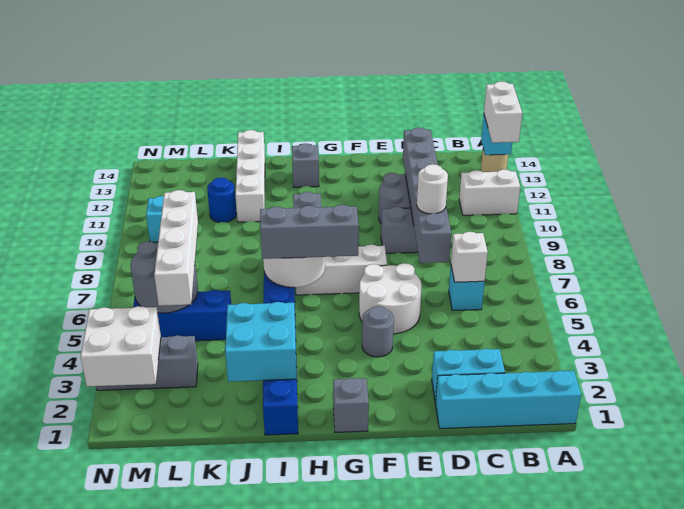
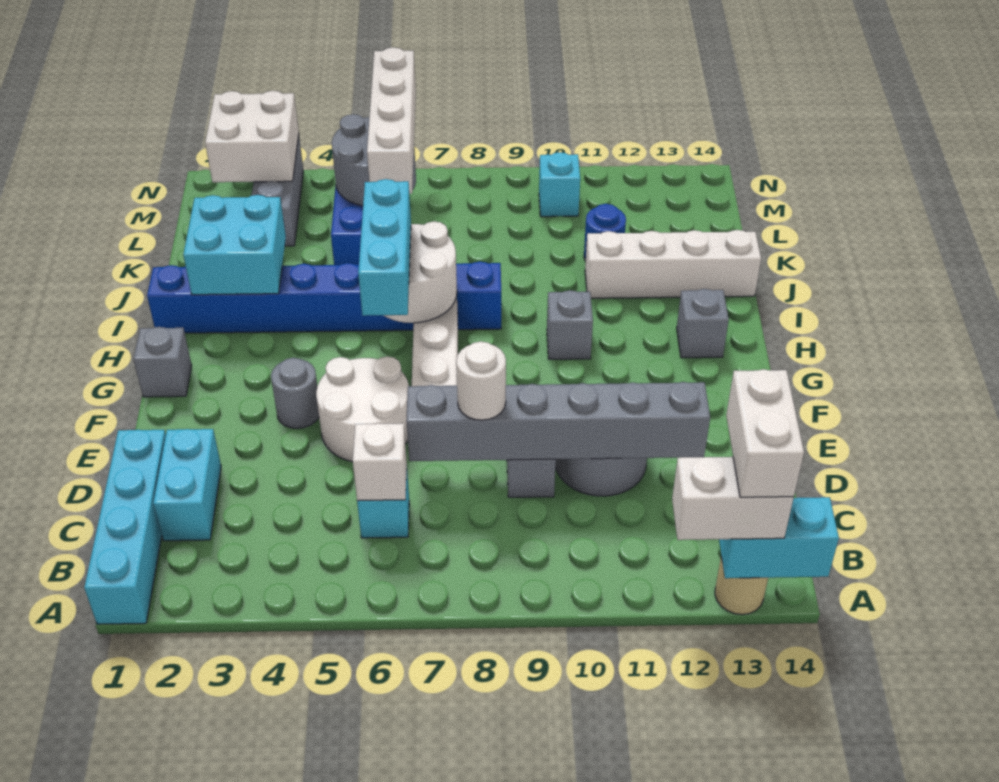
white brick A11:B11 level 1 -> white brick A13:B13 level 4
cyan brick A13 level 2 -> cyan brick A13:A14 level 2
grey brick G6:I6 level 3 -> cyan brick G6:I6 level 3
white brick L4:L7 level 3 -> white brick K6:N6 level 3

